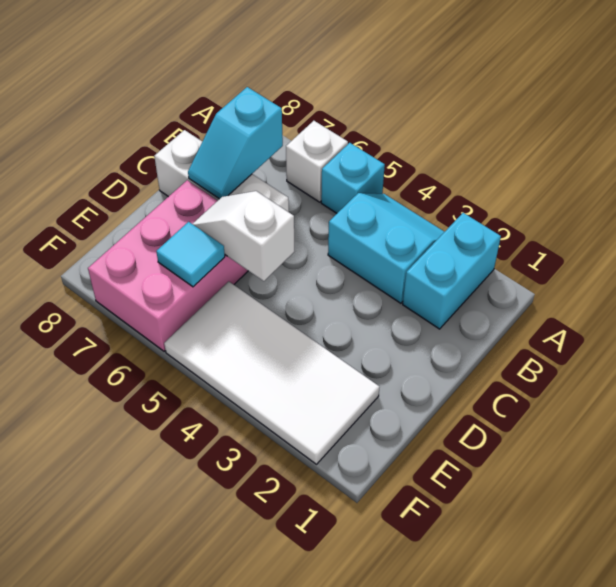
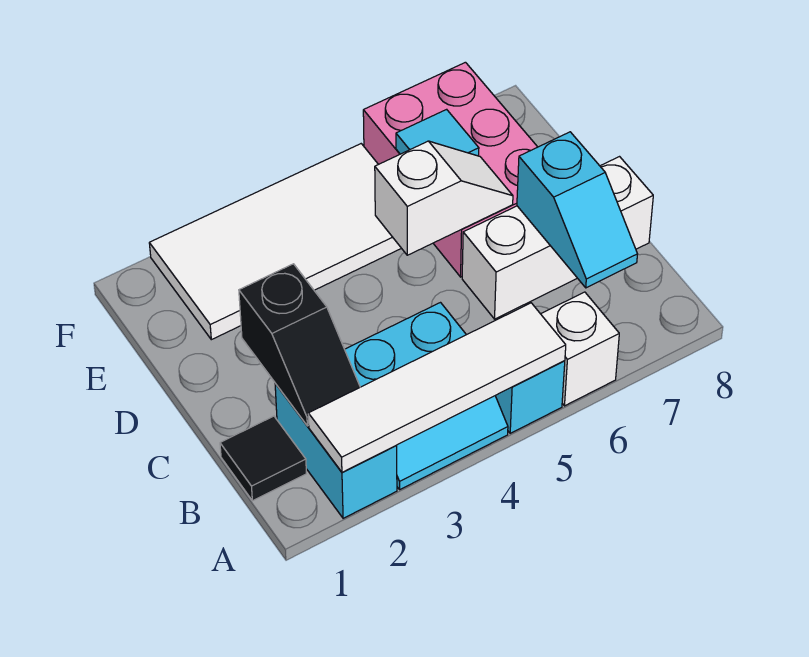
none -> white tile A2:A5 level 2
none -> black tile B1 level 1
none -> black slope B2:C2 level 2 top C
cyan slope B7:C7 level 2 top B -> cyan slope B7:C7 level 2 top C

